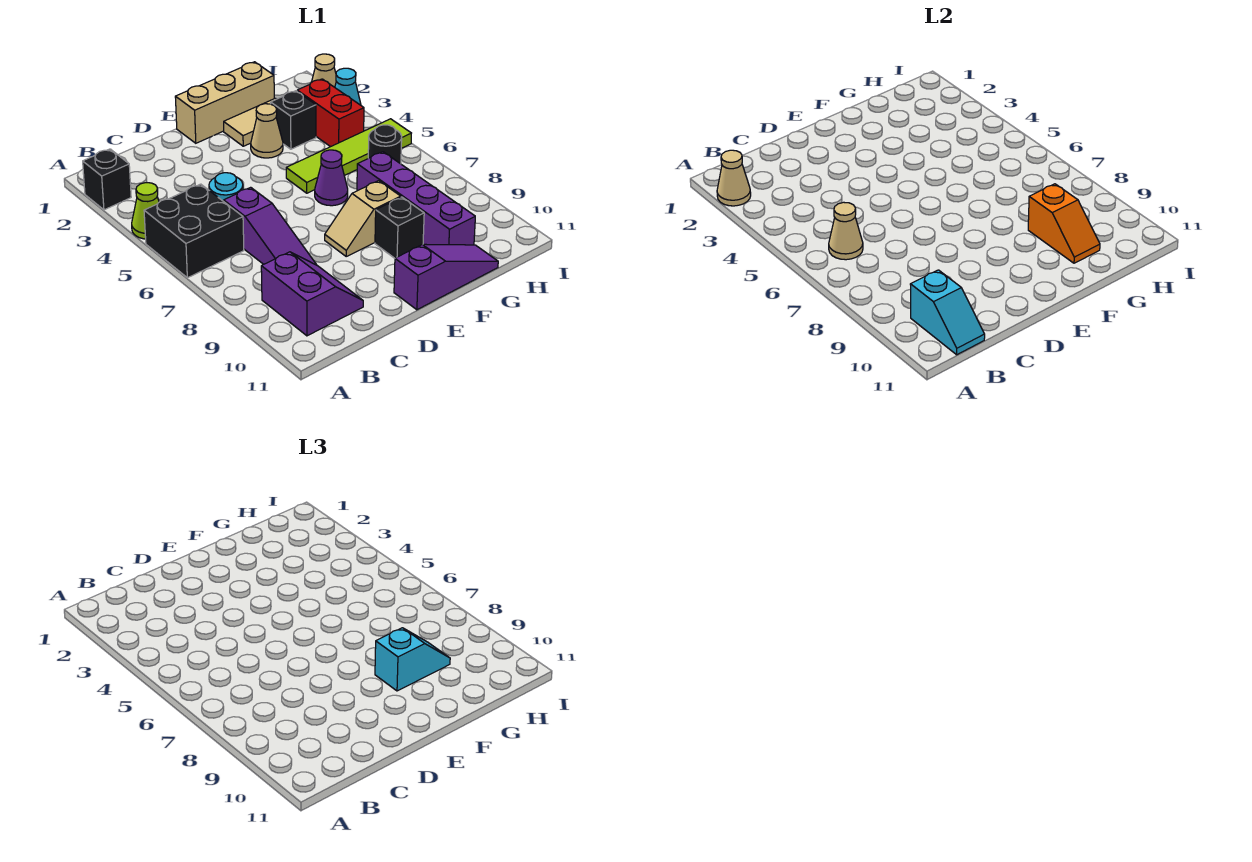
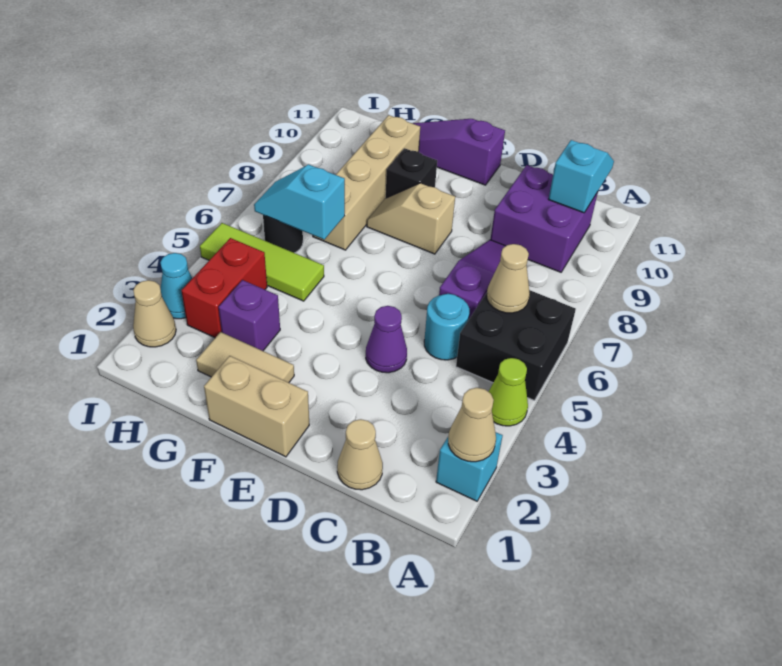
black brick A2 level 1 -> cyan brick A2 level 1
purple slope B9:C10 level 1 top B -> purple brick B9:C10 level 1
tan brick E1:G1 level 1 -> tan brick E1:F1 level 1
tan slope E8:F8 level 1 top F -> tan slope E8:F8 level 1 top E
tan cone F3 level 1 -> tan cone C1 level 1
lime tile F5:I5 level 1 -> lime tile G5:I5 level 1
purple cone F6 level 1 -> purple cone D4 level 1
cyan slope F9:G9 level 3 top F -> cyan slope G6:H6 level 2 top G
black brick G3 level 1 -> purple brick G3 level 1
purple brick G7:G10 level 1 -> tan brick G7:G10 level 1
orange slope G9:G10 level 2 top 9 -> none

